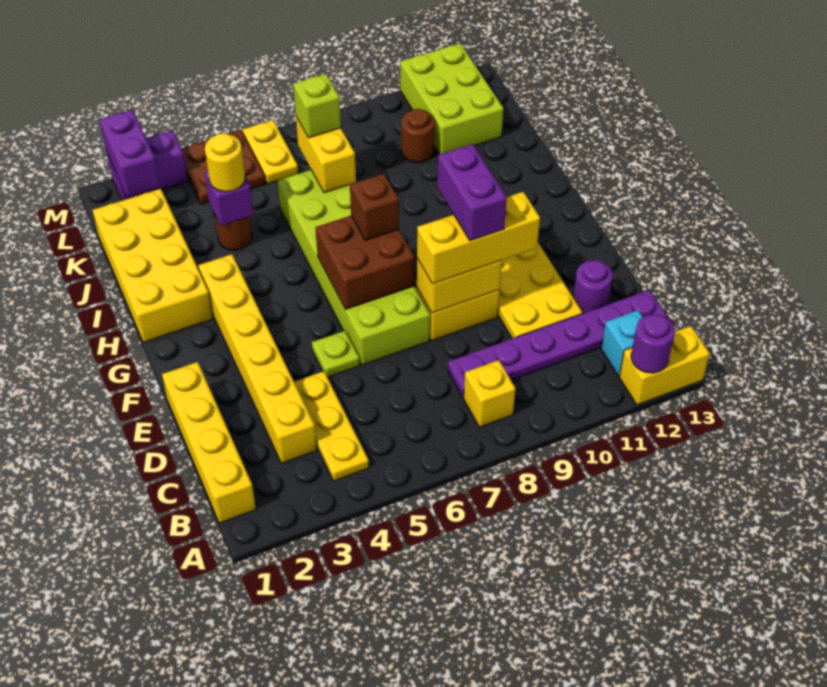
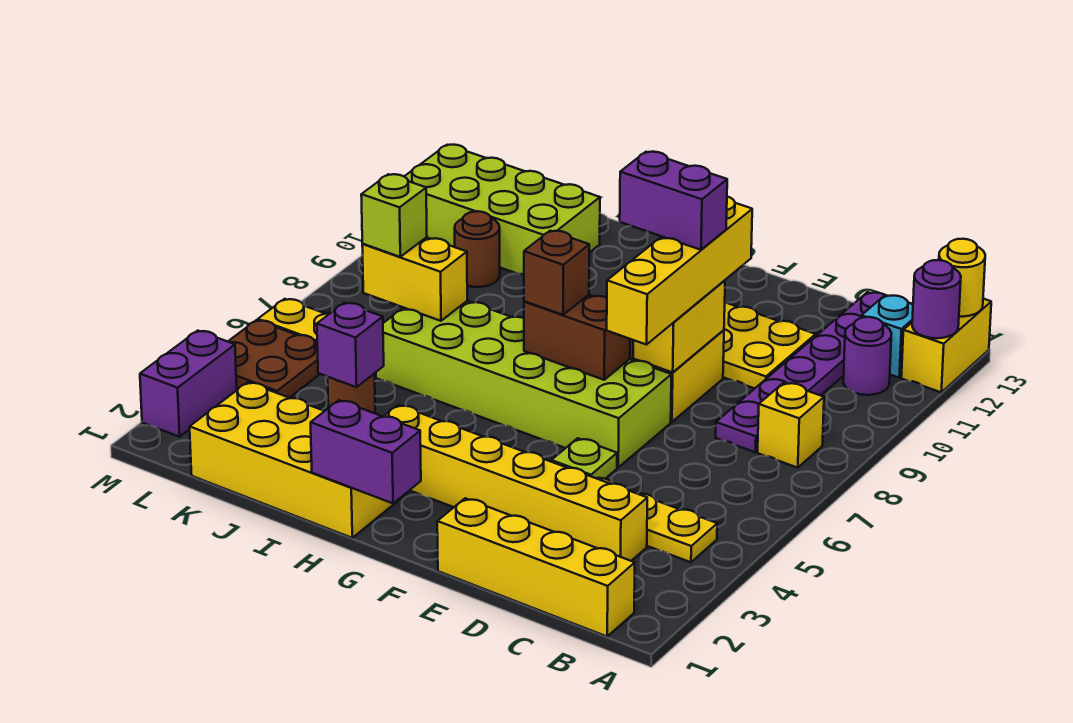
purple round brick D12 level 1 -> purple round brick B11 level 1
yellow brick E8:E10 level 3 -> yellow brick E7:E10 level 3
brown brick F6:G7 level 2 -> brown brick F7:G7 level 2
yellow round brick J4 level 3 -> yellow round brick A13 level 2
lime brick K11:M12 level 1 -> lime brick J11:M12 level 1
purple brick L2:M2 level 2 -> purple brick G1:H1 level 2

